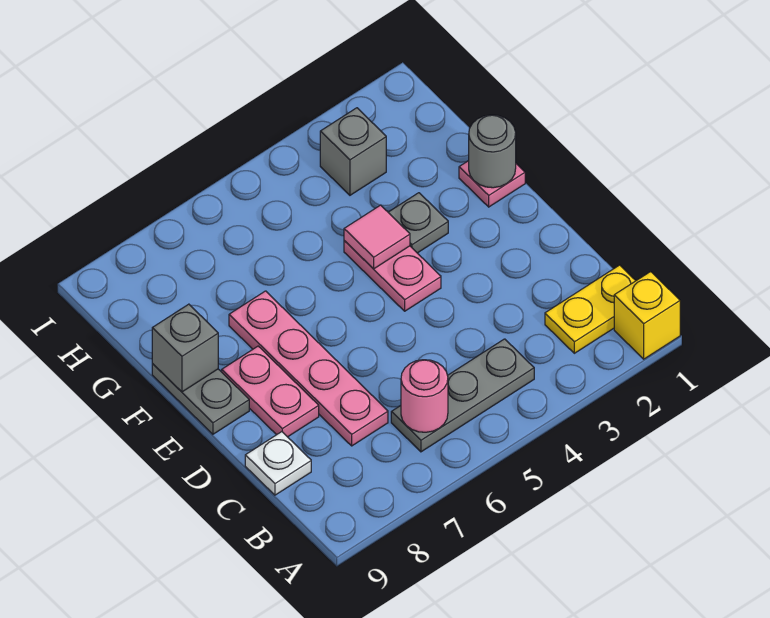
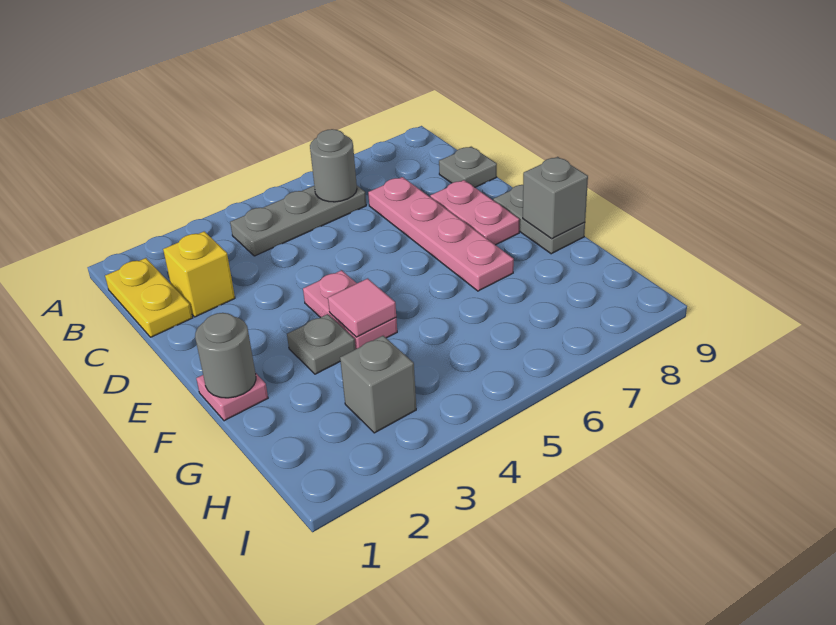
yellow brick A1 level 1 -> yellow brick C2 level 1
yellow plate B1:B2 level 1 -> yellow plate B1:C1 level 1
pink round brick B6 level 2 -> grey round brick B6 level 2
white plate C9 level 1 -> grey plate C9 level 1

